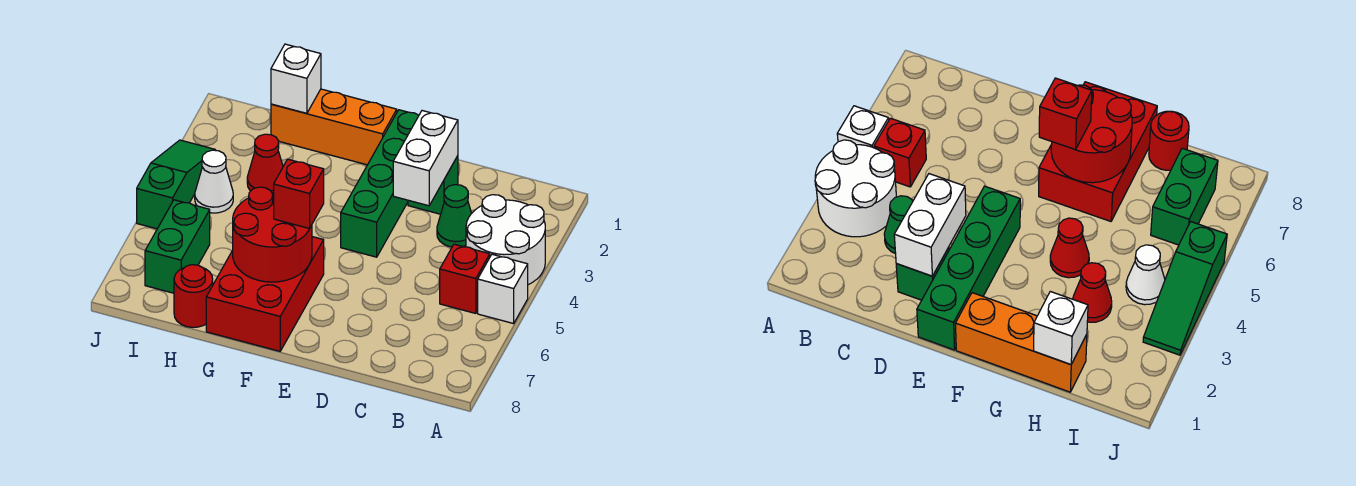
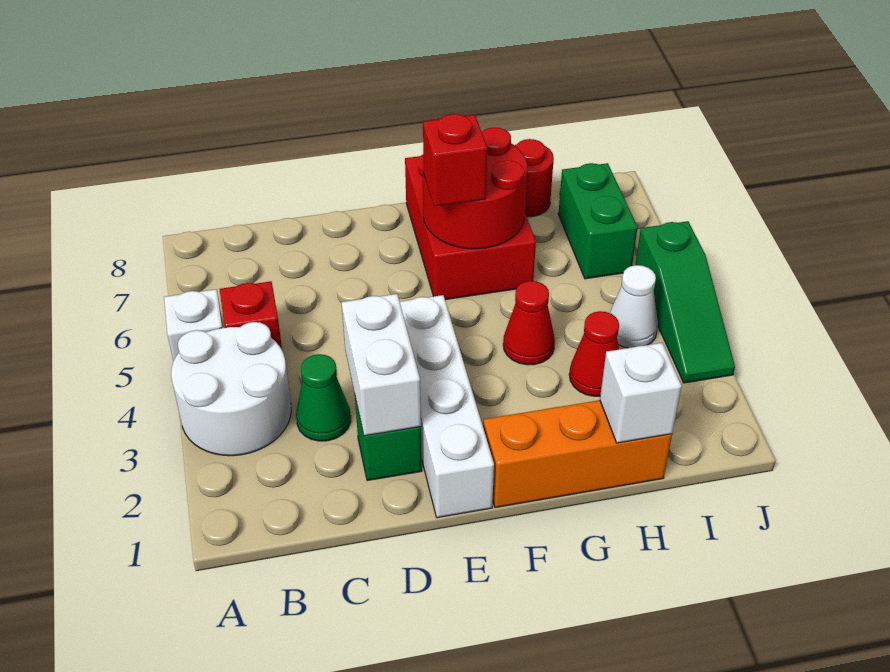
green brick E1:E4 level 1 -> white brick E1:E4 level 1

